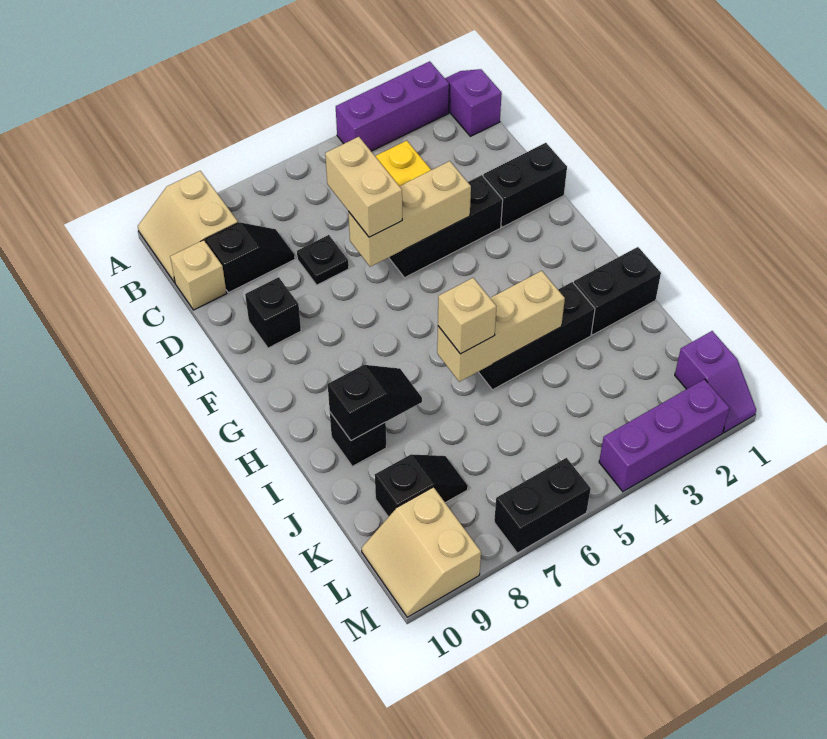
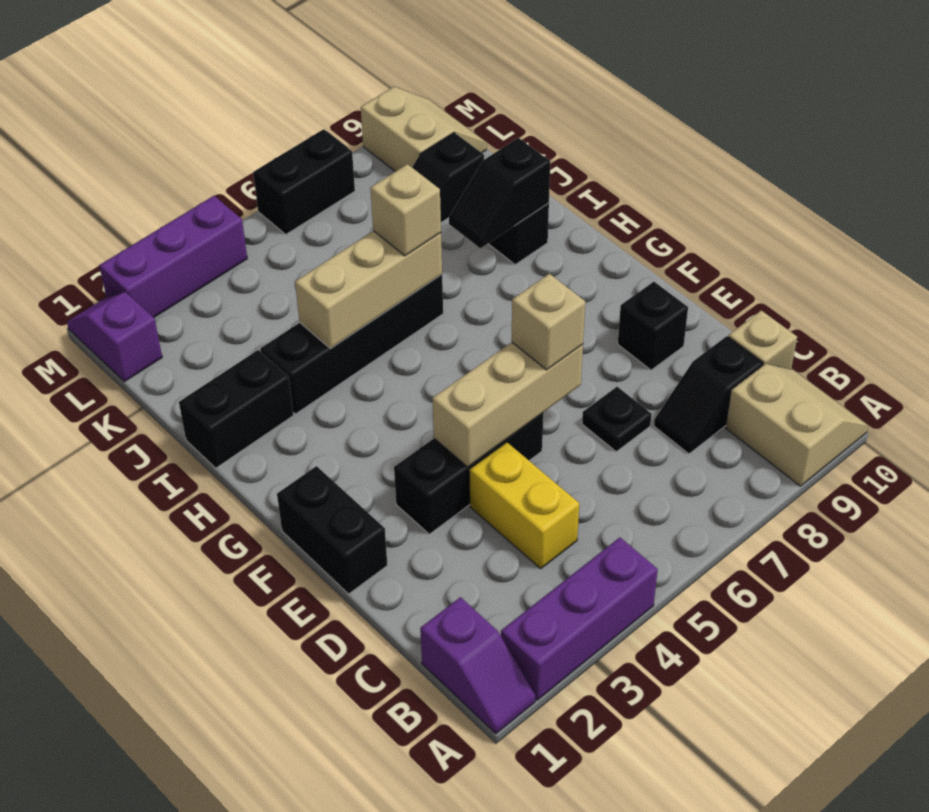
tan brick D6:E6 level 3 -> tan brick E6 level 3
black brick E1:E2 level 1 -> black brick E1:F1 level 1
black brick I3:I5 level 1 -> black brick I3:I6 level 1

